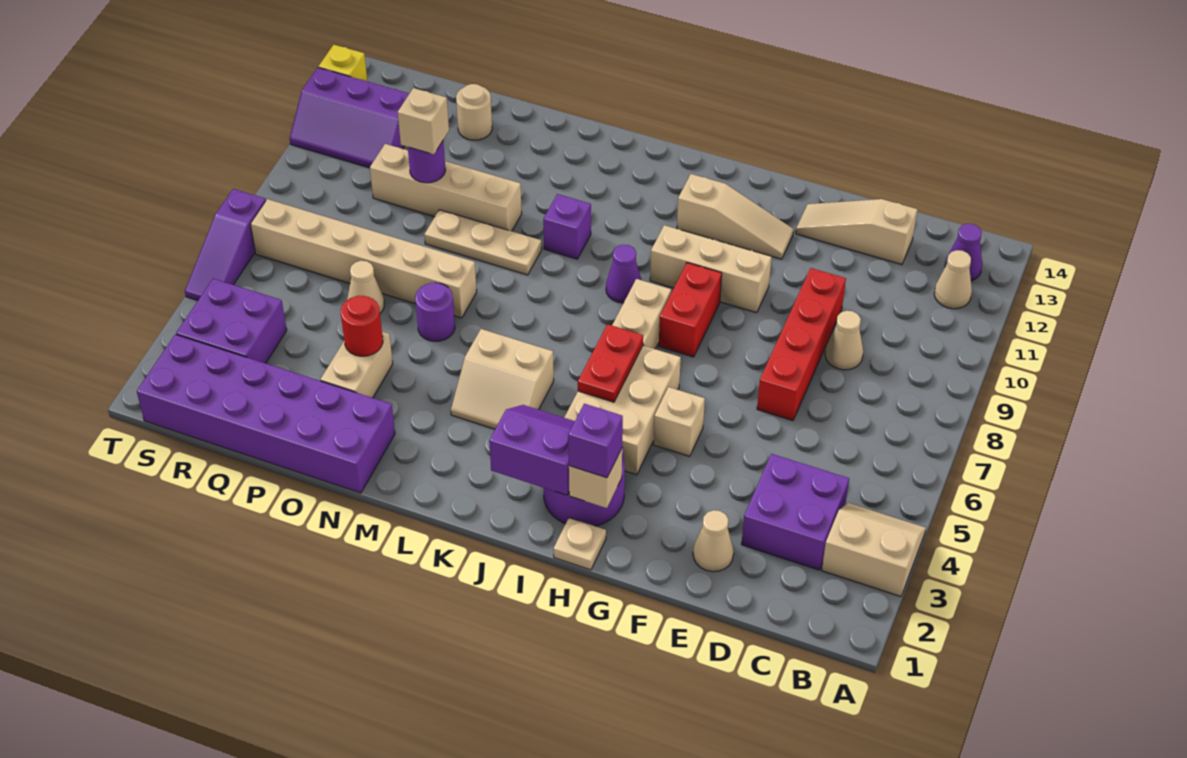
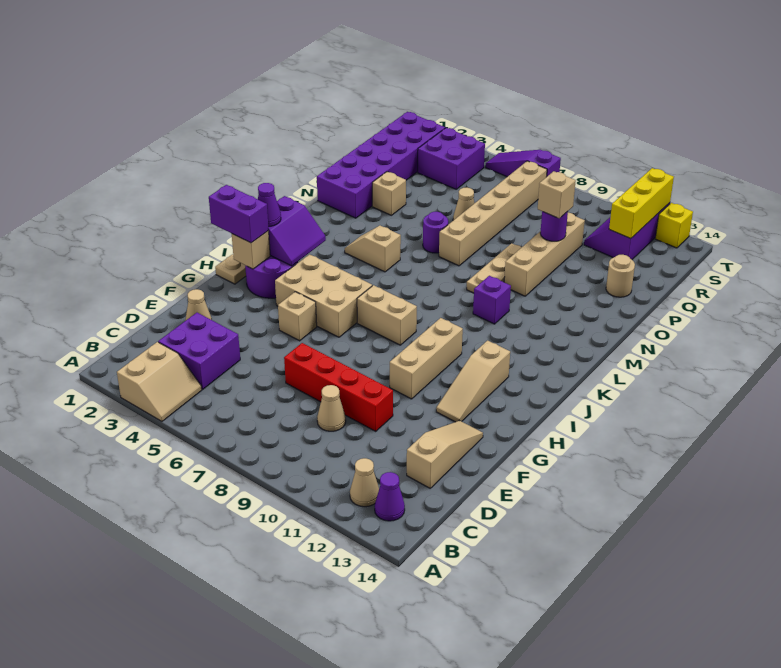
purple brick H2 level 3 -> purple brick H1:H2 level 3
red brick H8:H9 level 1 -> none
red plate I5:I6 level 2 -> none
purple cone J9 level 1 -> purple cone I2 level 3
tan slope K4:L5 level 1 top 5 -> tan slope L4:L5 level 1 top 5
tan brick O3:O4 level 1 -> tan brick O3 level 1
red round brick O4 level 2 -> none
none -> yellow brick R12:T12 level 2

